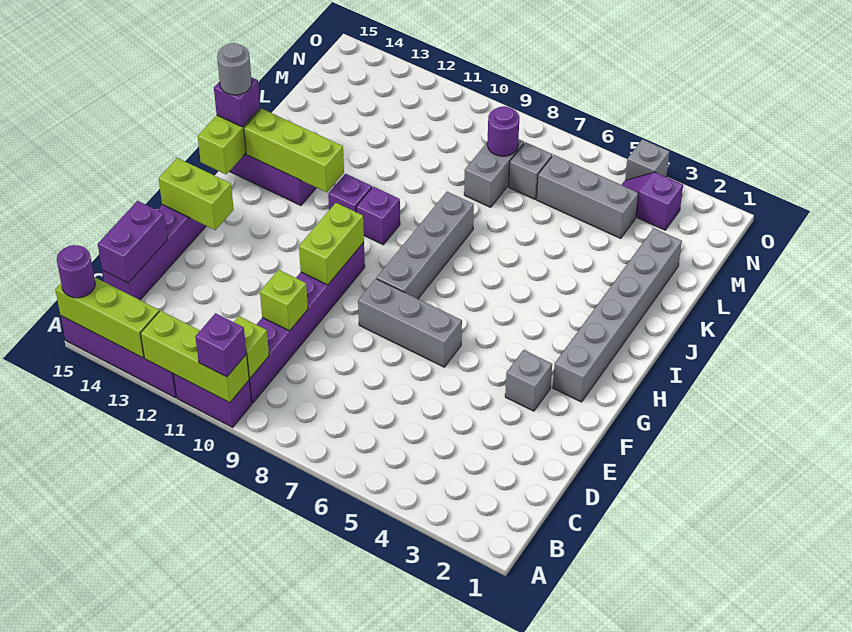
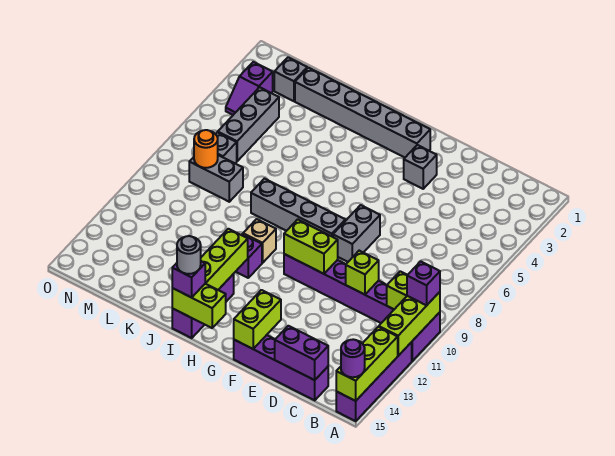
grey brick F6:F8 level 1 -> grey brick F7:F8 level 1
purple brick I10 level 1 -> tan brick I10 level 1
purple round brick M8 level 2 -> orange round brick M8 level 2
grey brick O4 level 1 -> grey brick M2 level 1

